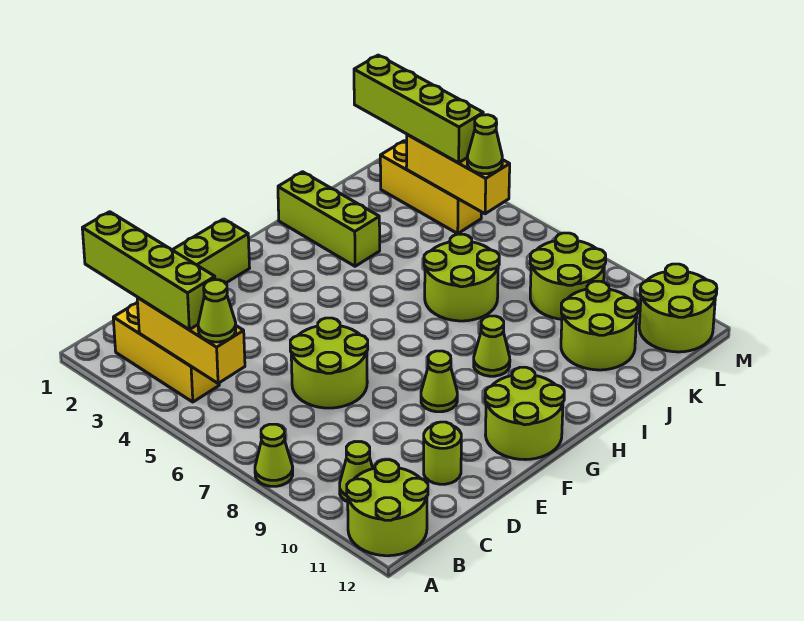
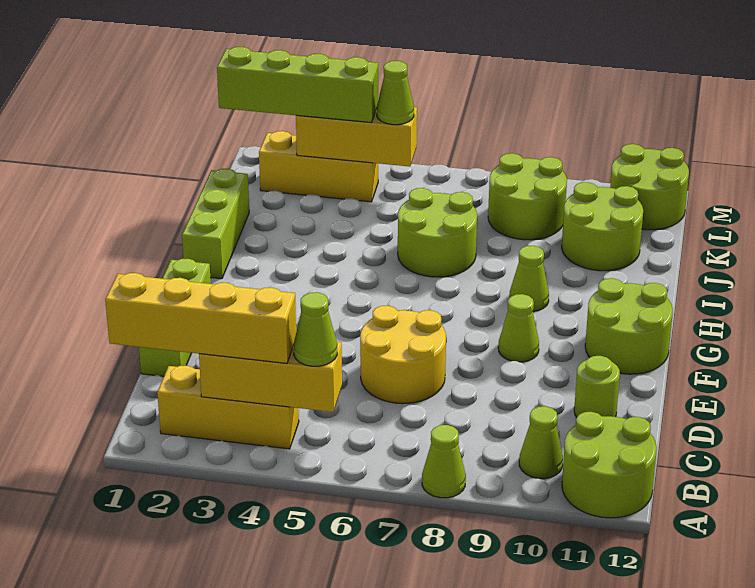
lime brick B1:B4 level 3 -> yellow brick B1:B4 level 3
lime round brick D6:E7 level 1 -> yellow round brick D6:E7 level 1
lime brick I1:I3 level 1 -> lime brick H1:J1 level 1

